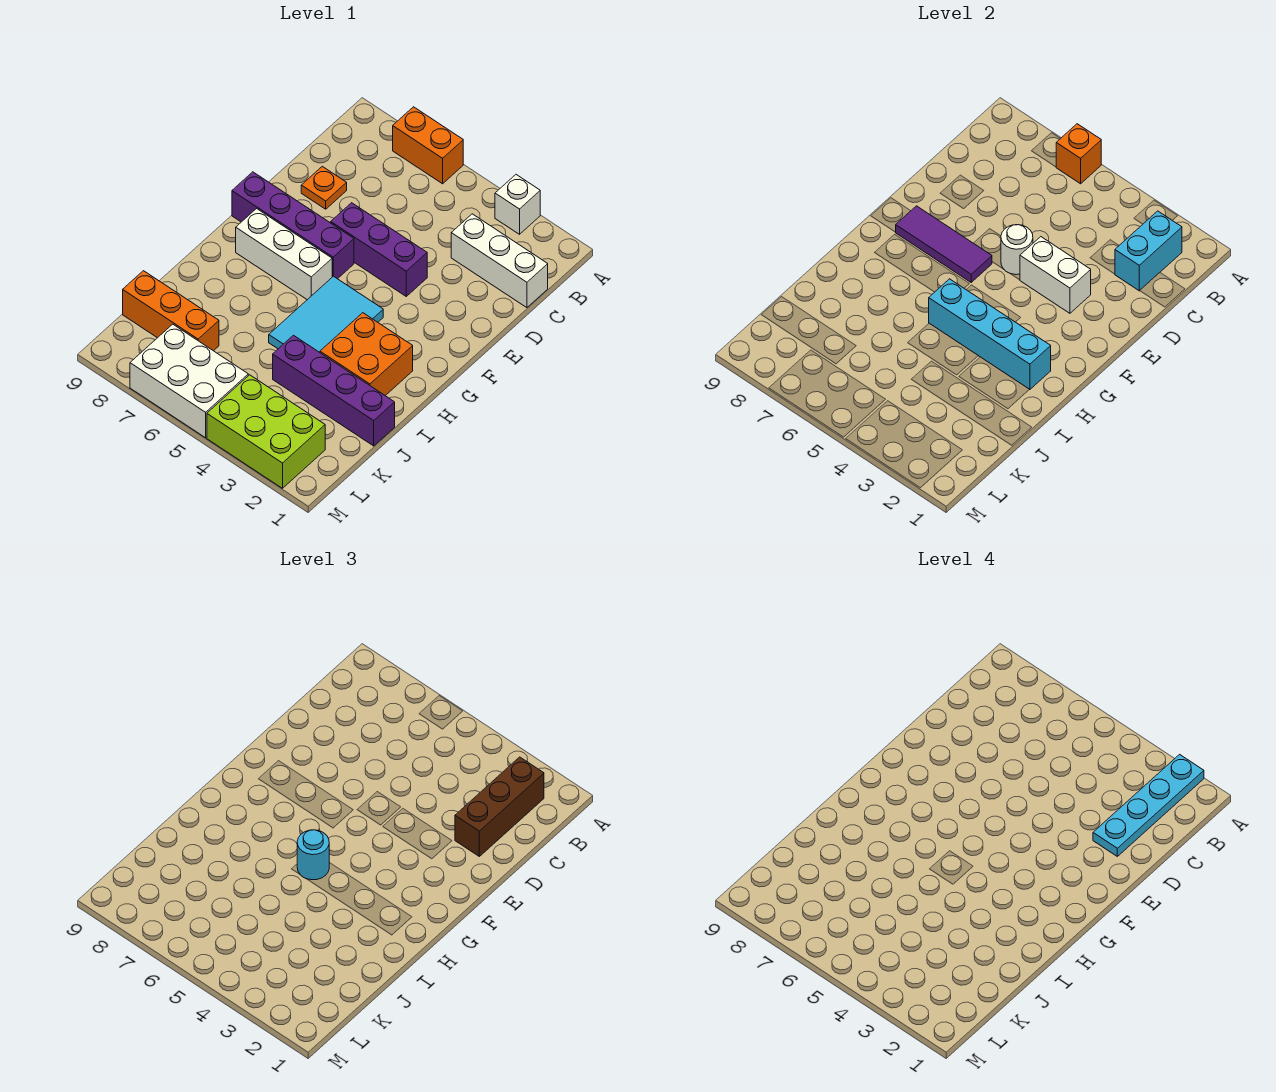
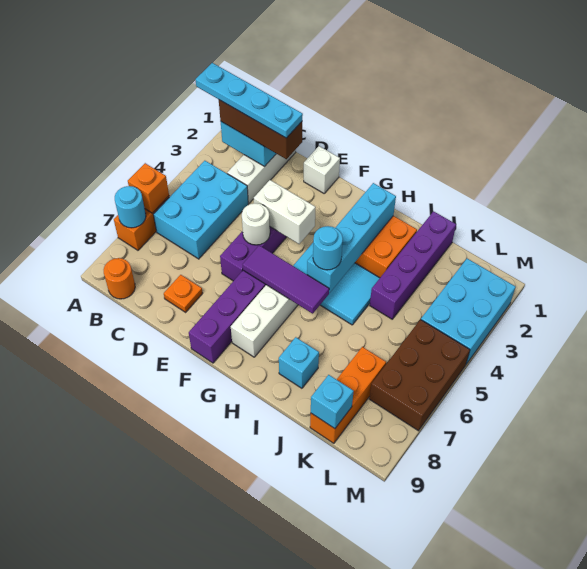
white brick A3 level 1 -> white brick E1 level 1
none -> cyan round brick A7 level 2
none -> cyan brick B4:C6 level 1
none -> orange round brick B9 level 1
white brick E3:E4 level 2 -> white brick E4:F4 level 2
purple tile F6:F8 level 2 -> purple tile F6:H6 level 2
none -> cyan brick I8 level 1
none -> cyan brick K9 level 2
lime brick L2:M4 level 1 -> cyan brick L2:M4 level 1
white brick L5:M7 level 1 -> brown brick L5:M7 level 1

